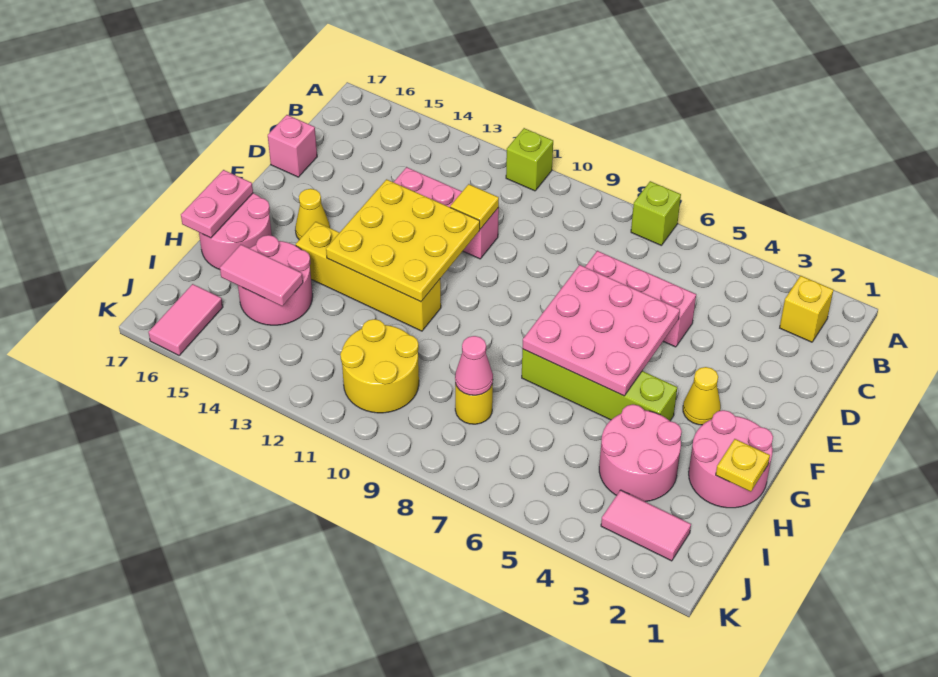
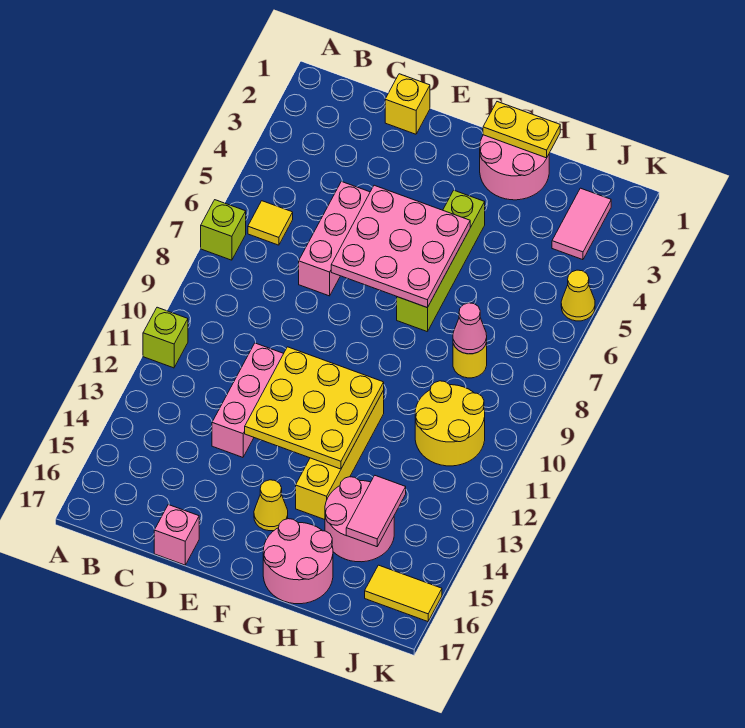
yellow brick B2 level 1 -> yellow brick D1 level 1
yellow tile D11 level 2 -> yellow tile B6 level 1
yellow cone F3 level 1 -> yellow cone K5 level 1
pink plate G17:H17 level 2 -> none
yellow plate H1 level 2 -> yellow plate G1:H1 level 2
pink round brick H3:I4 level 1 -> none
pink tile J16:K16 level 1 -> yellow tile J16:K16 level 1

